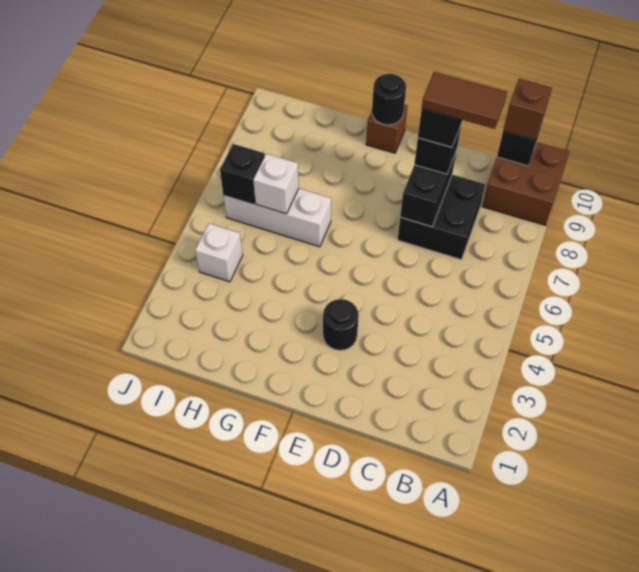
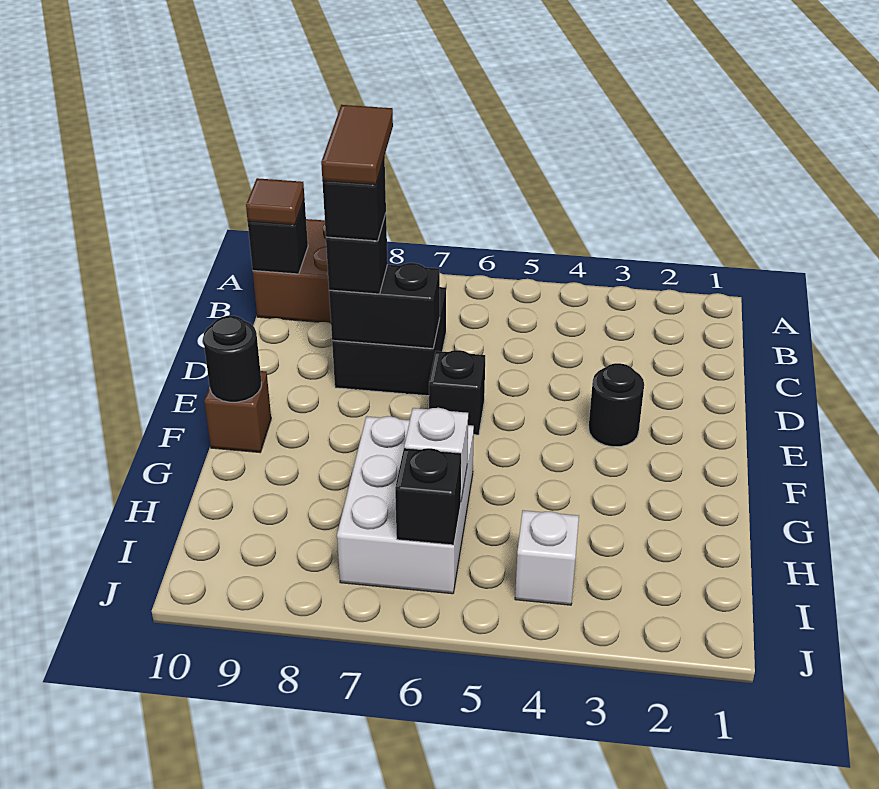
brown brick B10 level 3 -> brown tile B10 level 3
none -> black brick E6 level 1
white brick G6:I6 level 1 -> white brick G6:I7 level 1

